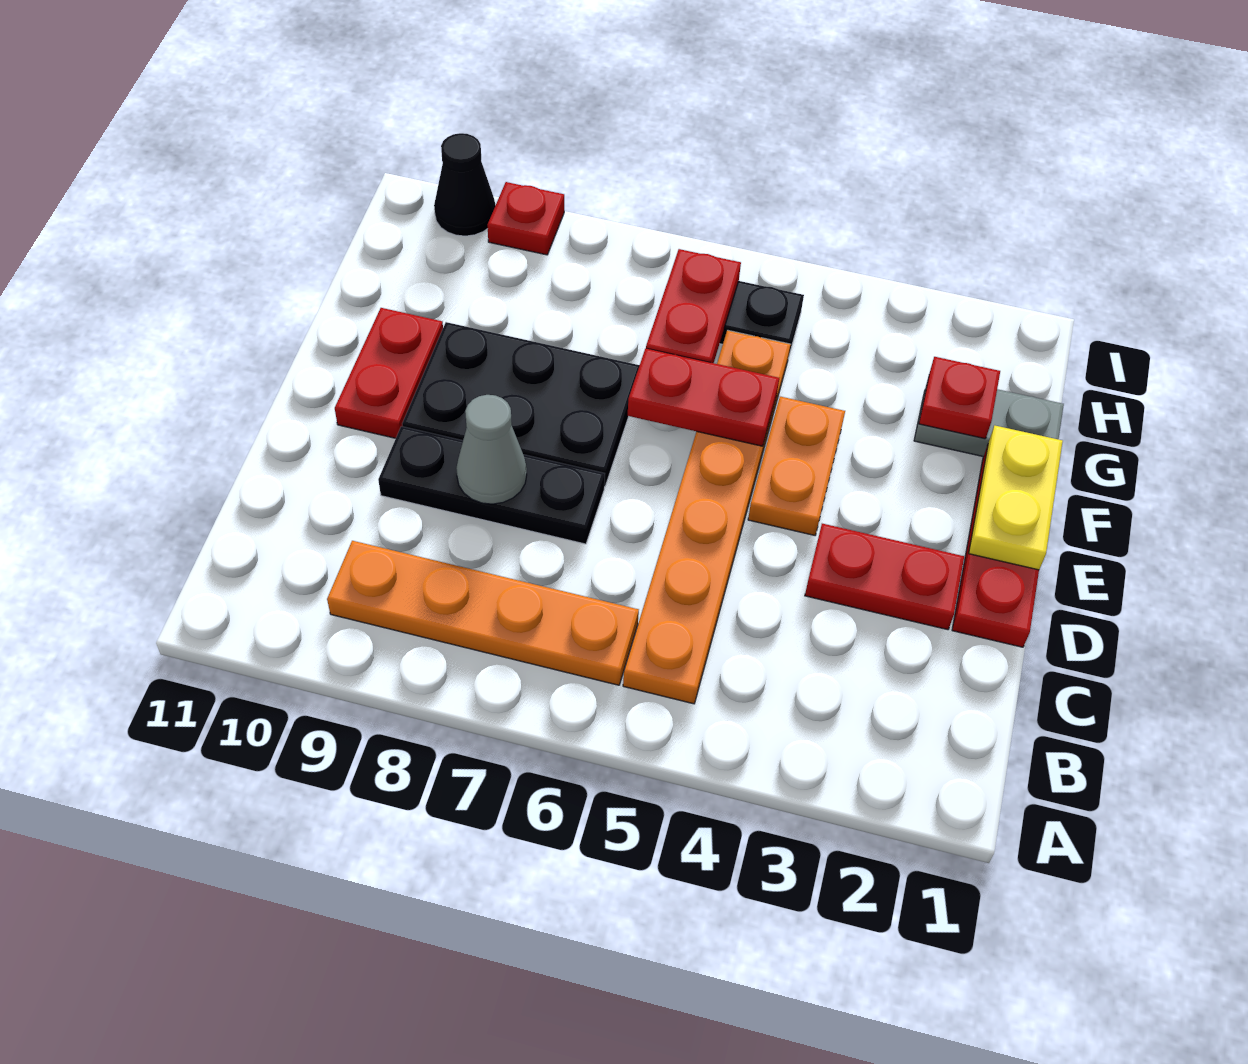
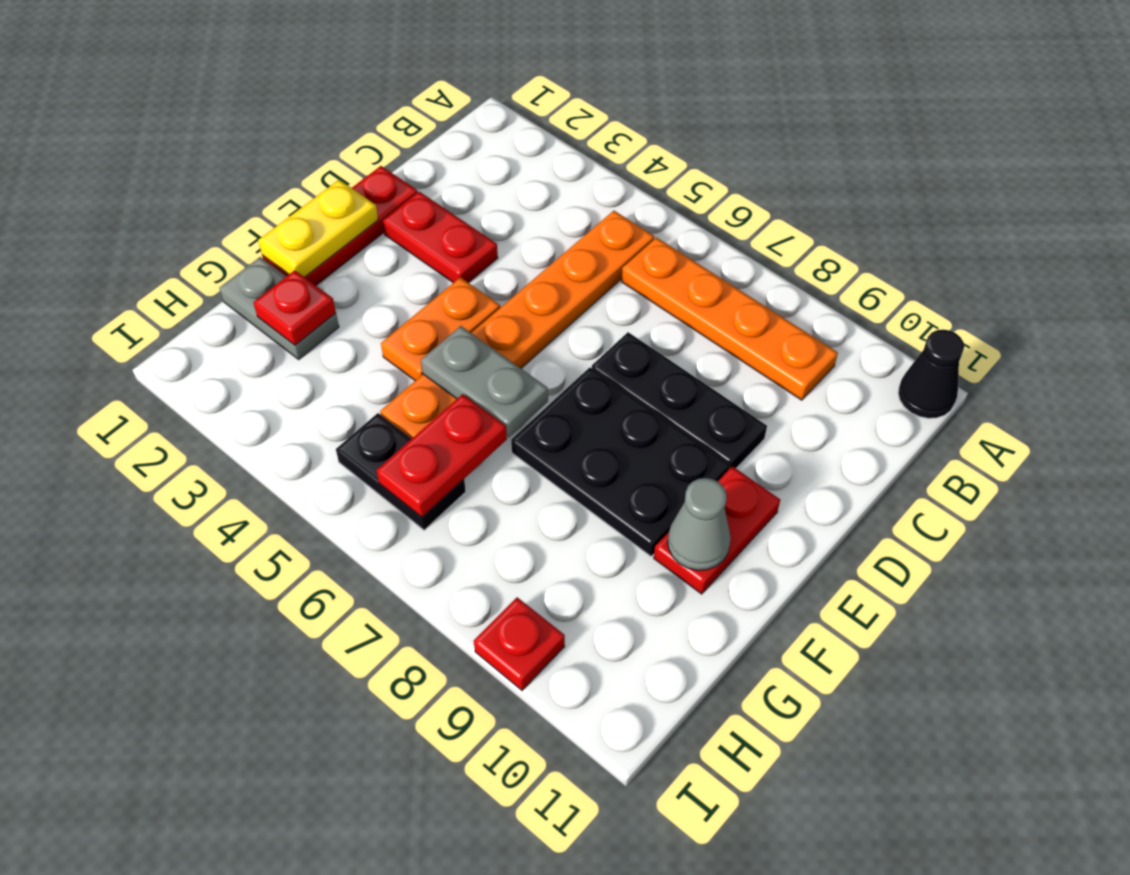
grey cone D8 level 2 -> grey cone F10 level 2
red plate F5:F6 level 2 -> grey plate F5:F6 level 2
black cone I10 level 1 -> black cone A11 level 1

